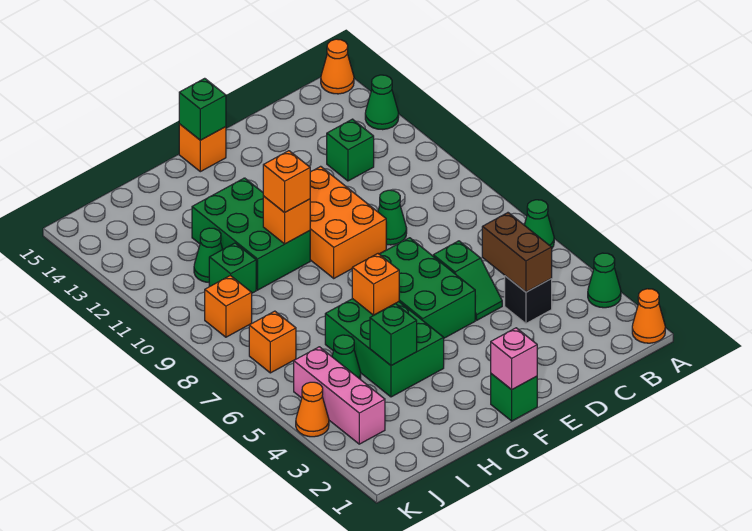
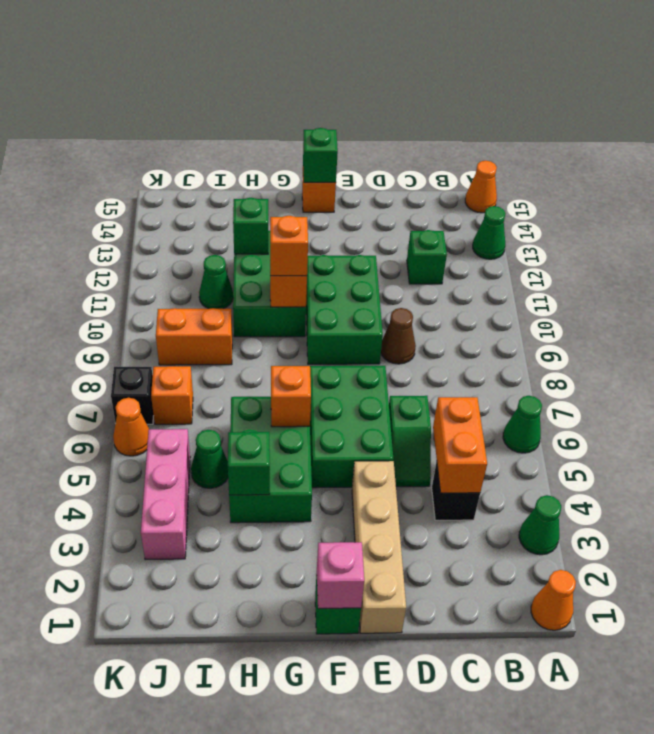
brown brick C4:C5 level 2 -> orange brick C4:C5 level 2
green cone D9 level 1 -> brown cone D9 level 1
none -> tan brick E1:E4 level 1
orange brick E9:F11 level 1 -> green brick E9:F11 level 1
green brick I10 level 1 -> green brick H12 level 2
orange brick J9 level 1 -> orange brick I9:J9 level 1
orange cone K4 level 1 -> orange cone K6 level 1
none -> black brick K7 level 1

